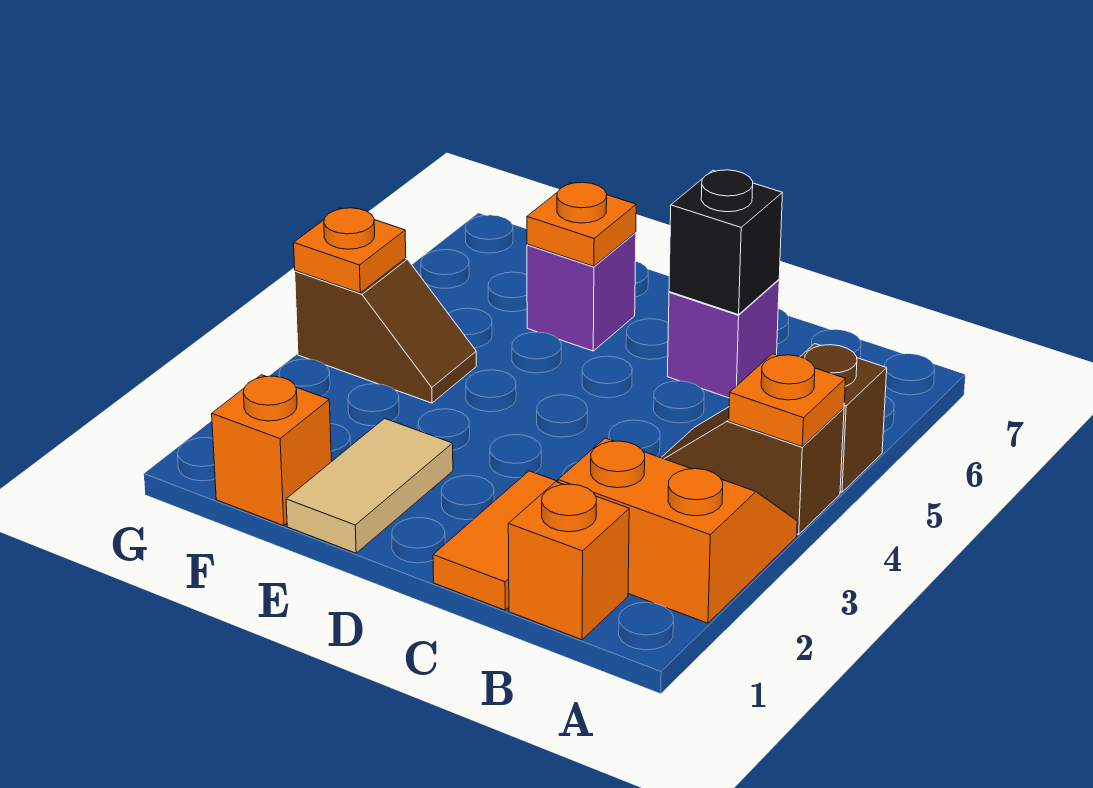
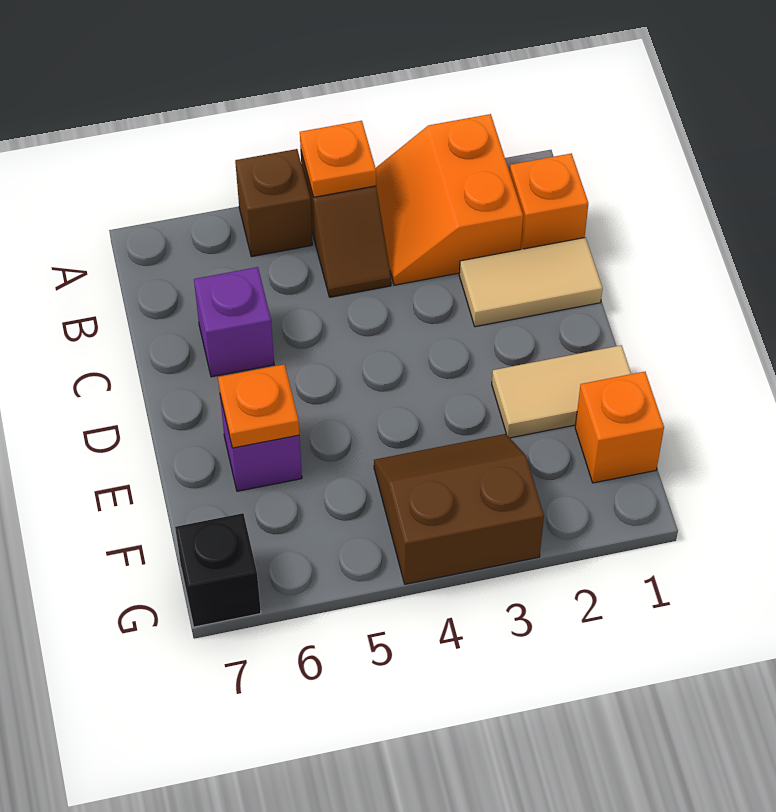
orange tile C1:C2 level 1 -> tan tile C1:C2 level 1
black brick C6 level 2 -> black brick G7 level 1
brown slope F4:G4 level 1 top G -> brown slope F3:G4 level 1 top G
orange plate G4 level 2 -> none

